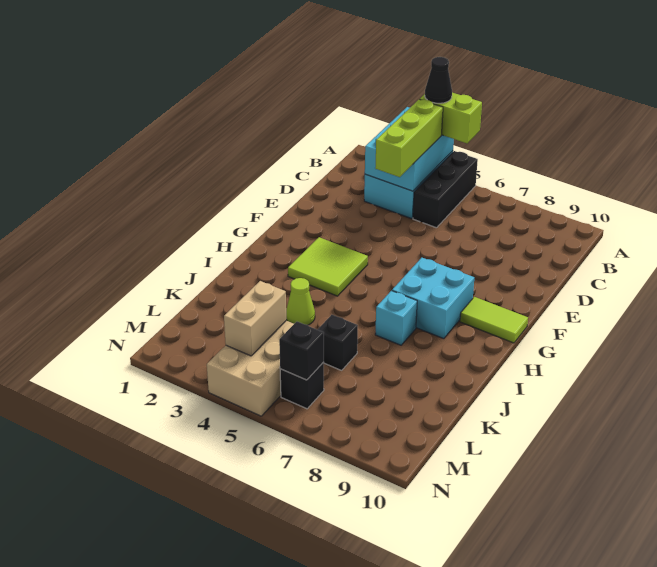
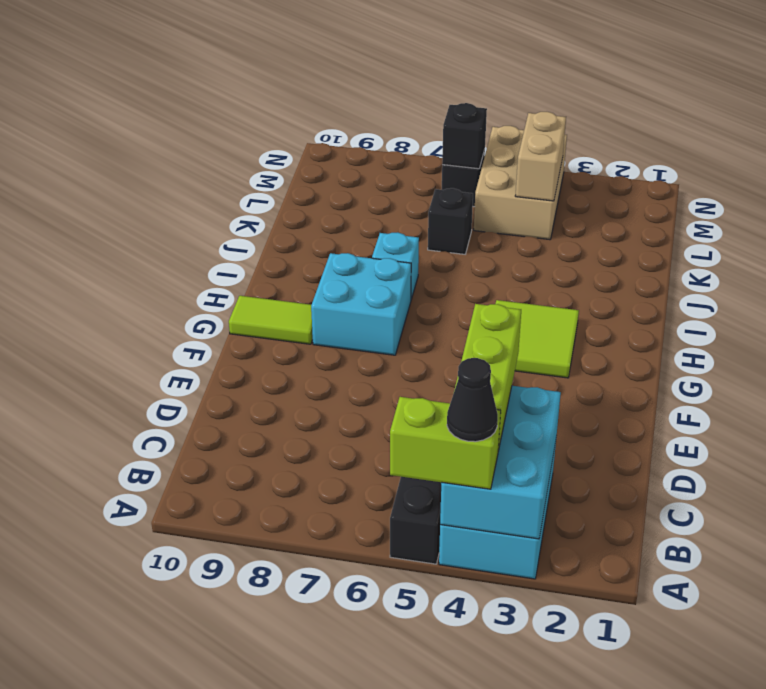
lime cone J4 level 1 -> none

